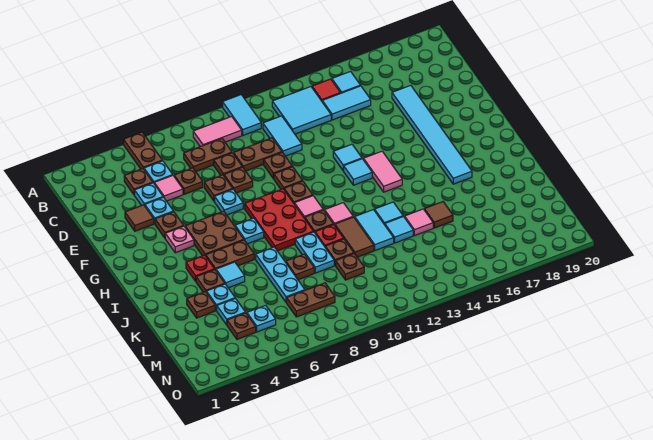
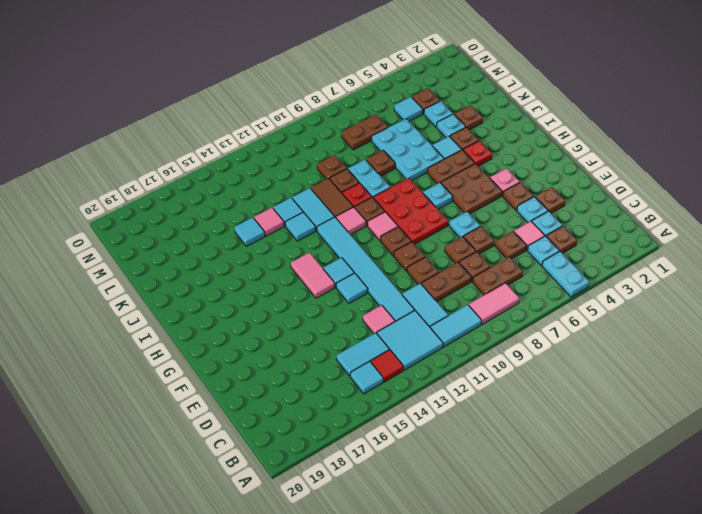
brown plate A5:B5 level 1 -> cyan plate A5:B5 level 1
cyan tile A10:B10 level 1 -> cyan tile B10:B11 level 1
none -> pink tile D13 level 1
cyan tile D17:I17 level 1 -> cyan tile D12:I12 level 1
brown tile E3 level 1 -> brown plate E3 level 1
cyan plate J7:L7 level 1 -> cyan plate J6:L7 level 1
brown tile K15 level 1 -> cyan tile K15 level 1
cyan plate M5 level 1 -> cyan tile M5 level 1

